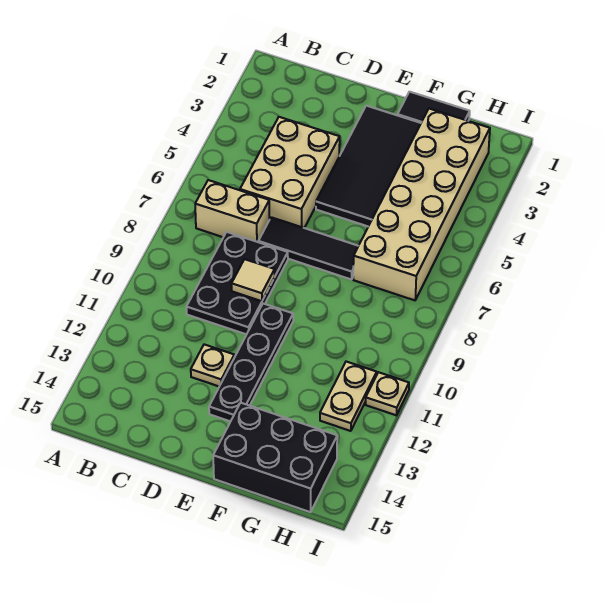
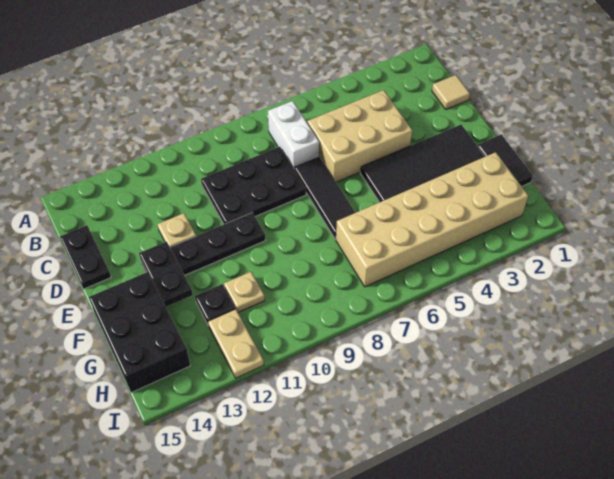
tan brick B7:C7 level 1 -> white brick B7:C7 level 1
none -> black plate C15:D15 level 1
tan tile D9 level 2 -> tan tile C1 level 1
none -> black plate E13:F13 level 2
none -> black plate G12 level 1
tan plate H11:H12 level 1 -> tan plate H12:I12 level 1
tan plate I11 level 1 -> tan plate G11 level 1

